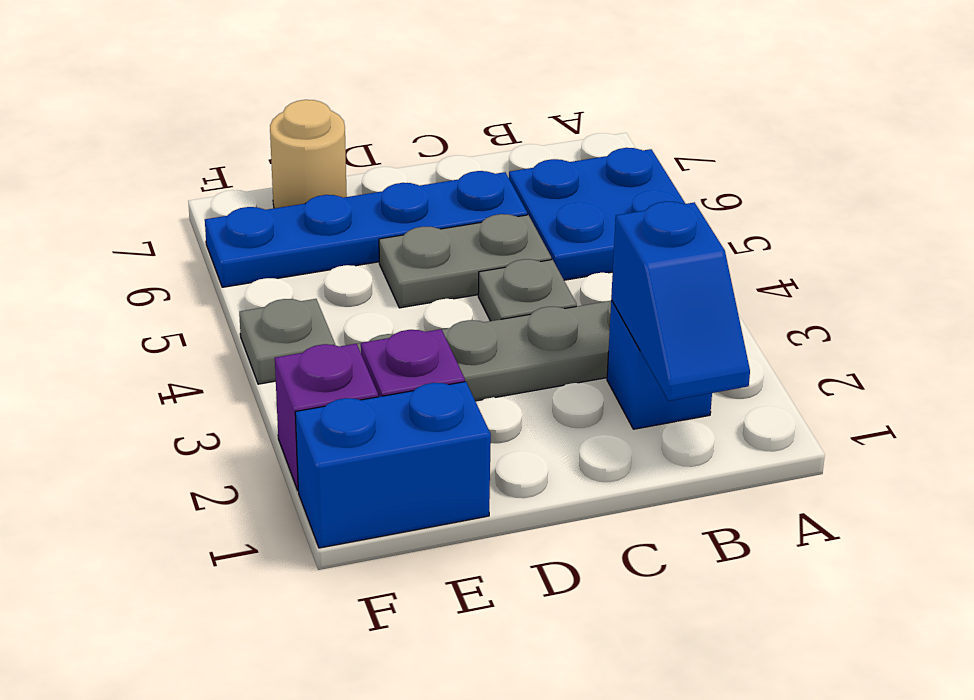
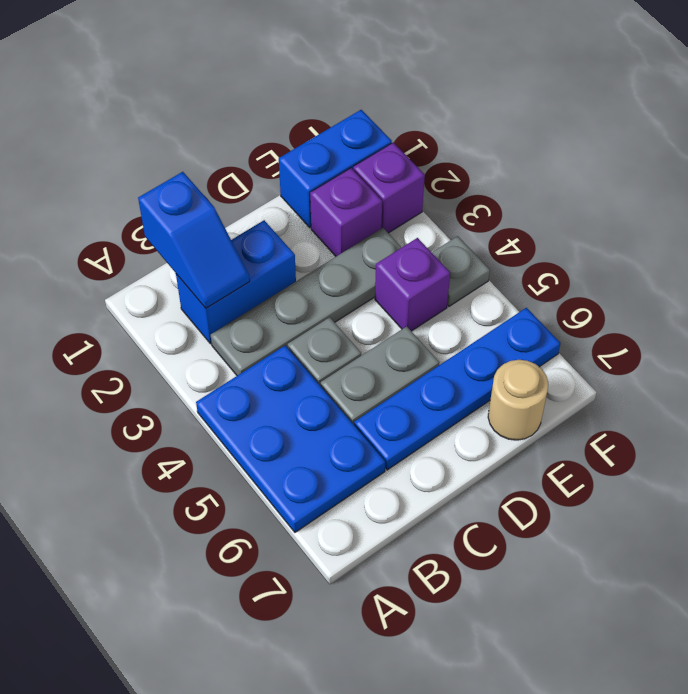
blue plate A5:B6 level 1 -> blue plate A4:B6 level 1
blue slope B1:B2 level 2 top 2 -> blue slope B1:B2 level 2 top 1
blue brick B2 level 1 -> blue brick B2:C2 level 1
none -> purple brick E4 level 1

